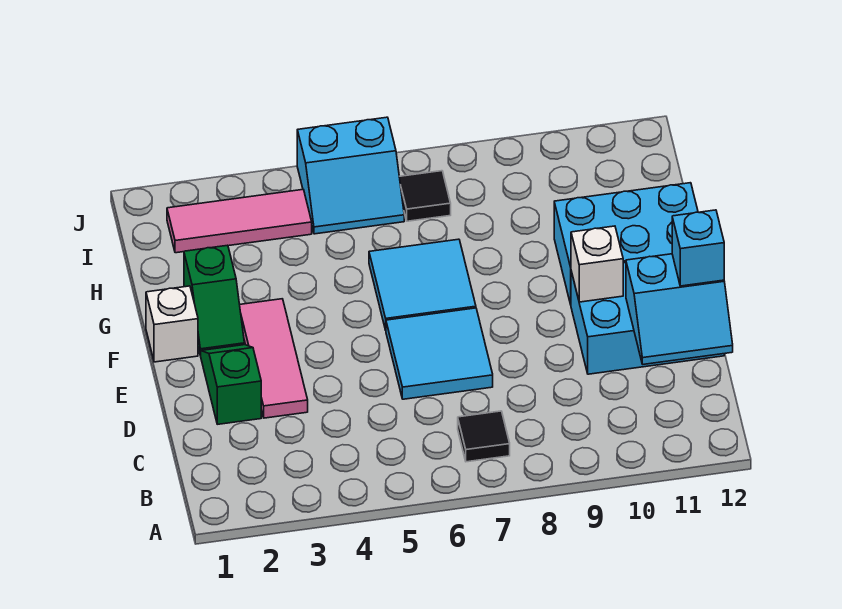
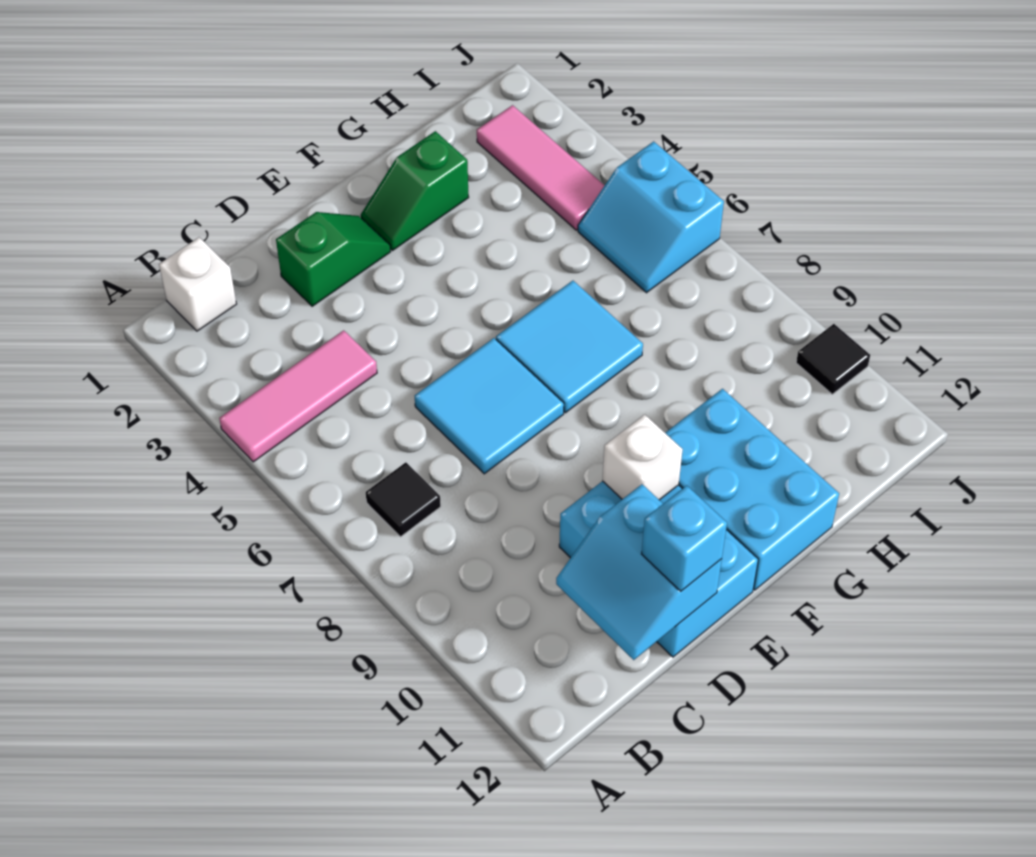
pink tile D3:F3 level 1 -> pink tile A4:C4 level 1
white brick F1 level 1 -> white brick B1 level 1
black tile I7 level 1 -> black tile J10 level 1

